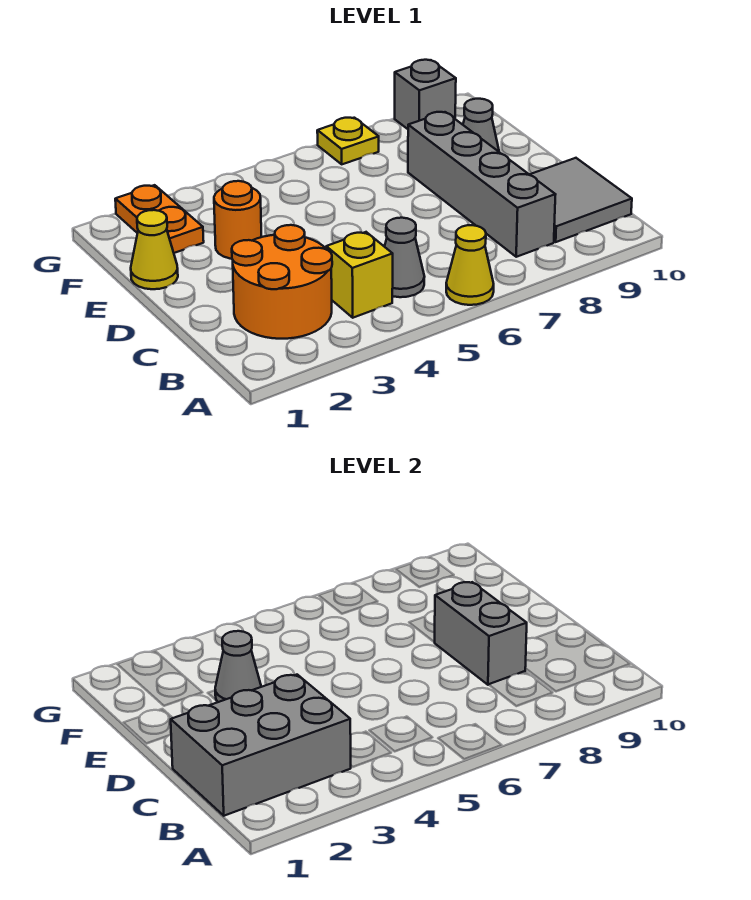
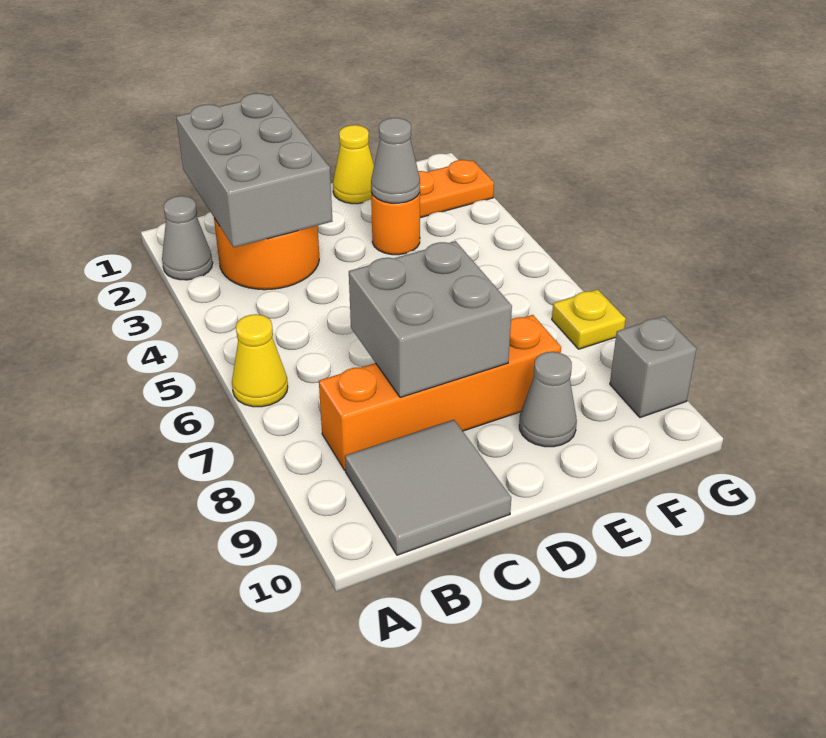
yellow brick B4 level 1 -> none
grey cone B5 level 1 -> grey cone A2 level 1
grey brick B8:E8 level 1 -> orange brick B8:E8 level 1
grey brick C8:D8 level 2 -> grey brick C7:D8 level 2

